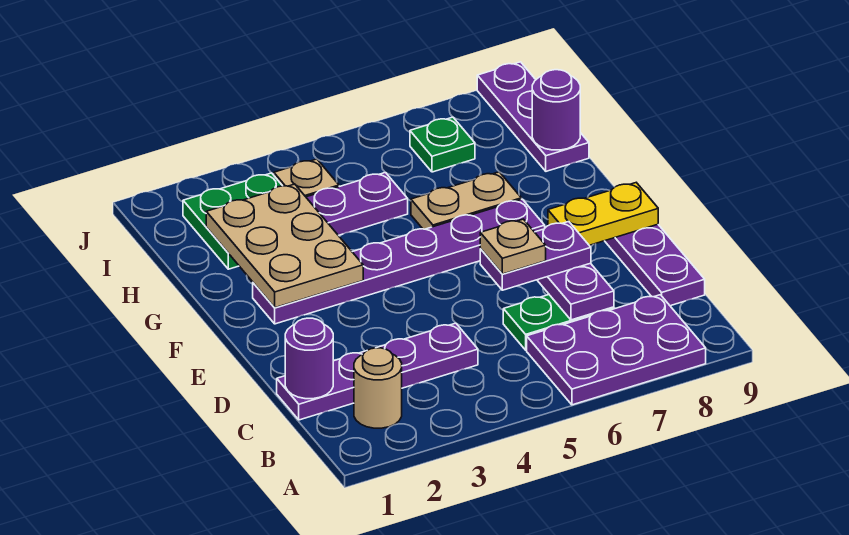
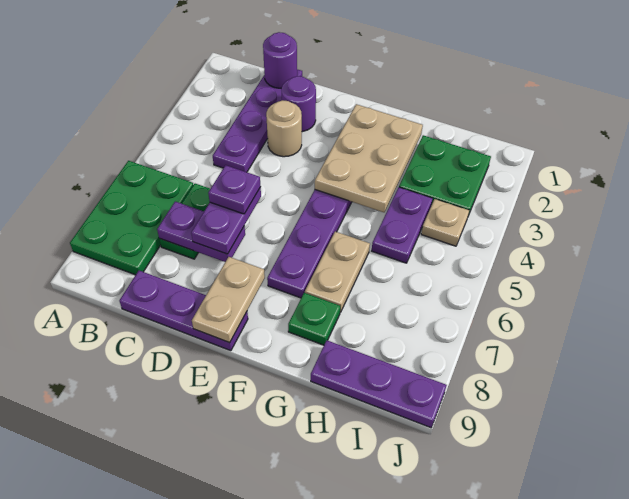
purple plate A6:B8 level 1 -> green plate A6:B8 level 1
tan round brick B2 level 1 -> tan round brick D3 level 1
tan plate D6 level 4 -> purple plate D6 level 4
yellow plate E8:E9 level 2 -> tan plate E8:E9 level 2
tan plate F2:H3 level 2 -> tan plate F2:G4 level 2
purple round brick H9 level 2 -> purple round brick D2 level 1
green plate I7 level 1 -> green plate G8 level 1

